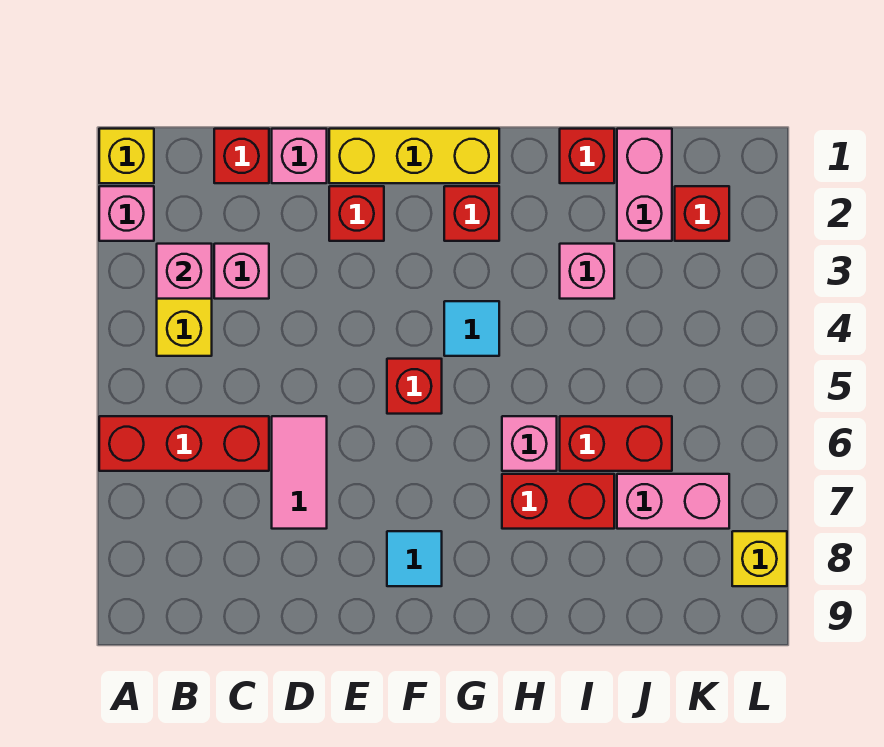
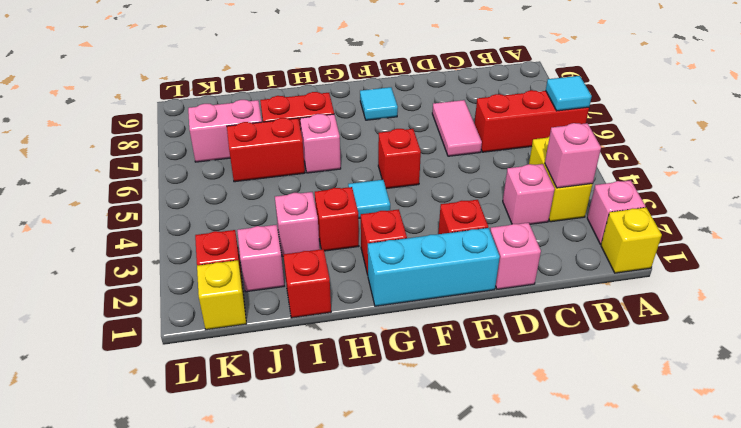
none -> cyan tile A6 level 2
red brick C1 level 1 -> red brick H3 level 1
yellow brick E1:G1 level 1 -> cyan brick E1:G1 level 1
pink brick J1:J2 level 1 -> pink brick J2 level 1
yellow brick L8 level 1 -> yellow brick K1 level 1

